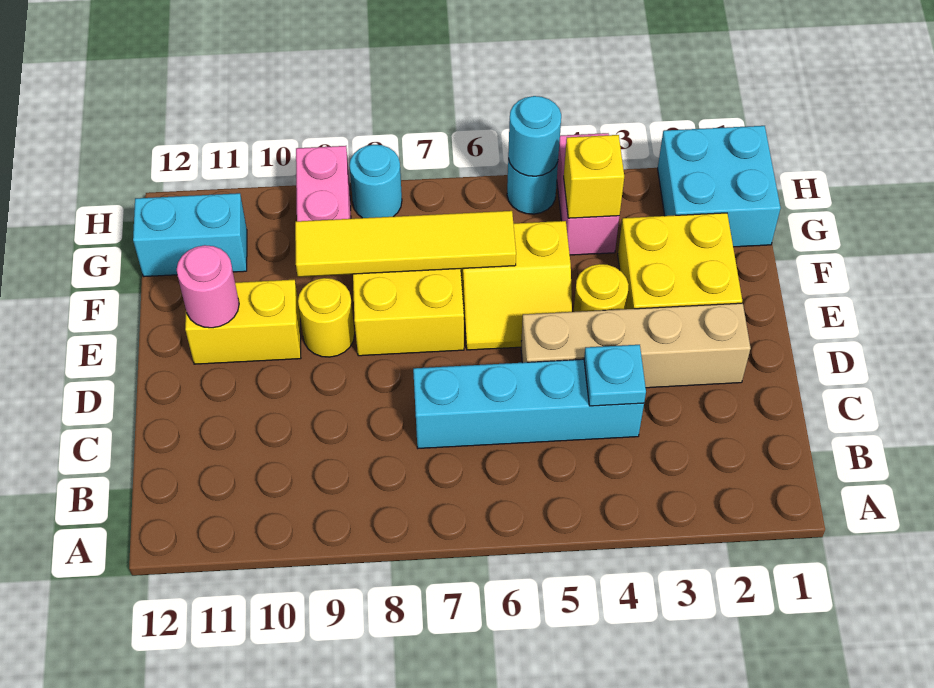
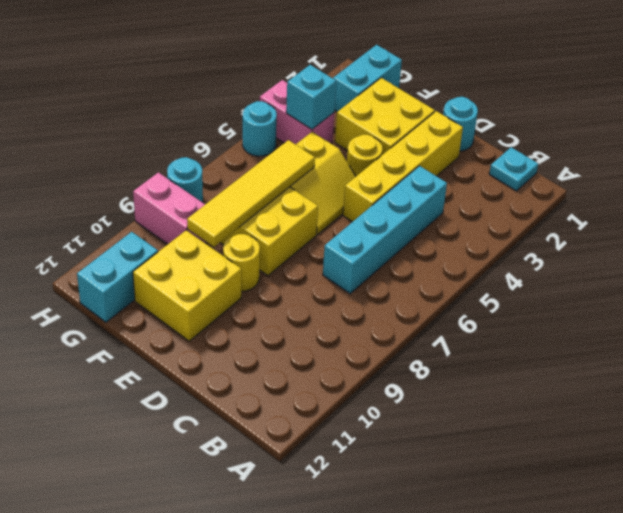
cyan plate C4 level 2 -> cyan plate B1 level 1
tan brick D2:D5 level 1 -> yellow brick D2:D5 level 1
yellow brick E10:E11 level 1 -> yellow brick E10:F11 level 1
pink round brick E11 level 2 -> none
cyan brick G1:H2 level 1 -> cyan brick G1:G2 level 1
yellow brick G4 level 2 -> cyan brick G4 level 2
cyan round brick H5 level 2 -> cyan round brick D1 level 1

